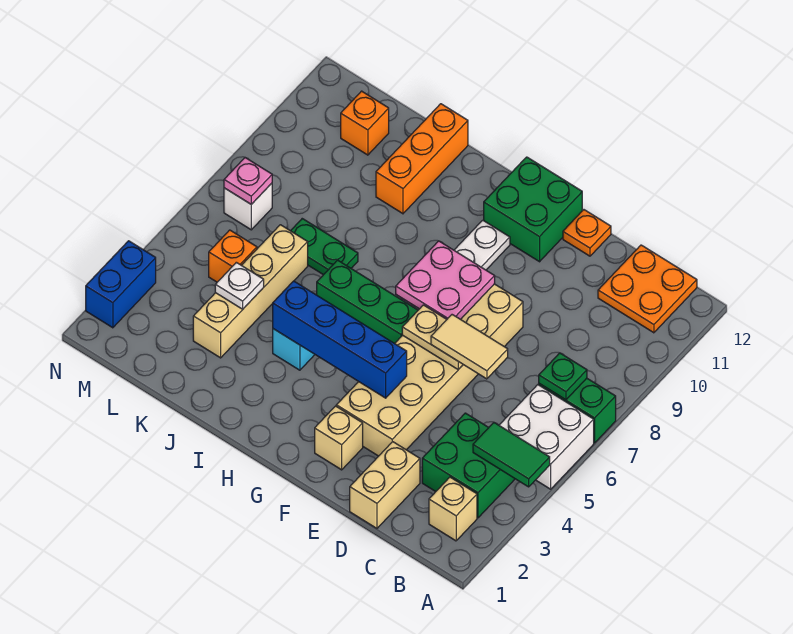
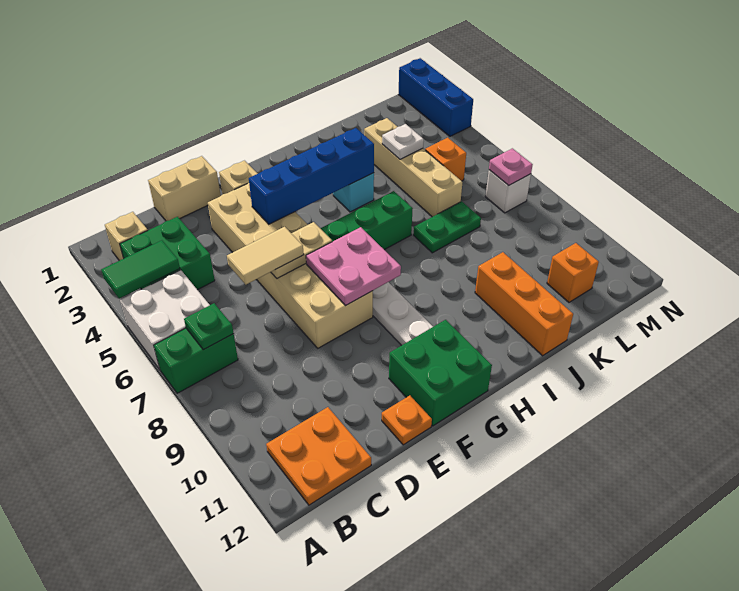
tan brick D1:D2 level 1 -> tan brick D1:E1 level 1
blue brick N2:N3 level 1 -> blue brick N1:N3 level 1

